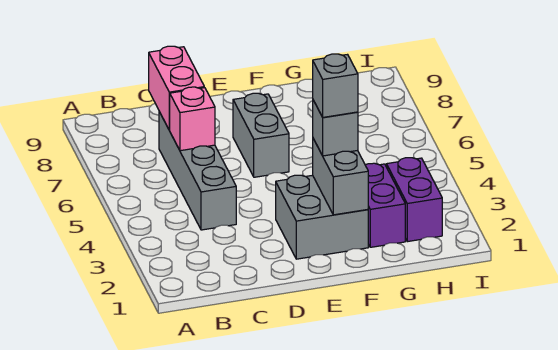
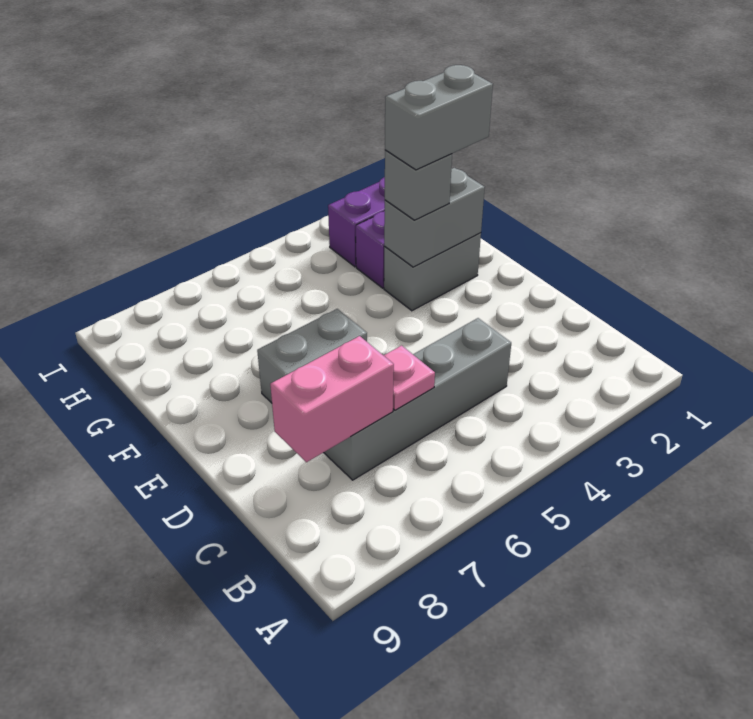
pink brick C6 level 2 -> pink plate C6 level 2
grey brick E2:F3 level 1 -> grey brick F2:F3 level 1
grey brick F3 level 4 -> grey brick F2:F3 level 4

